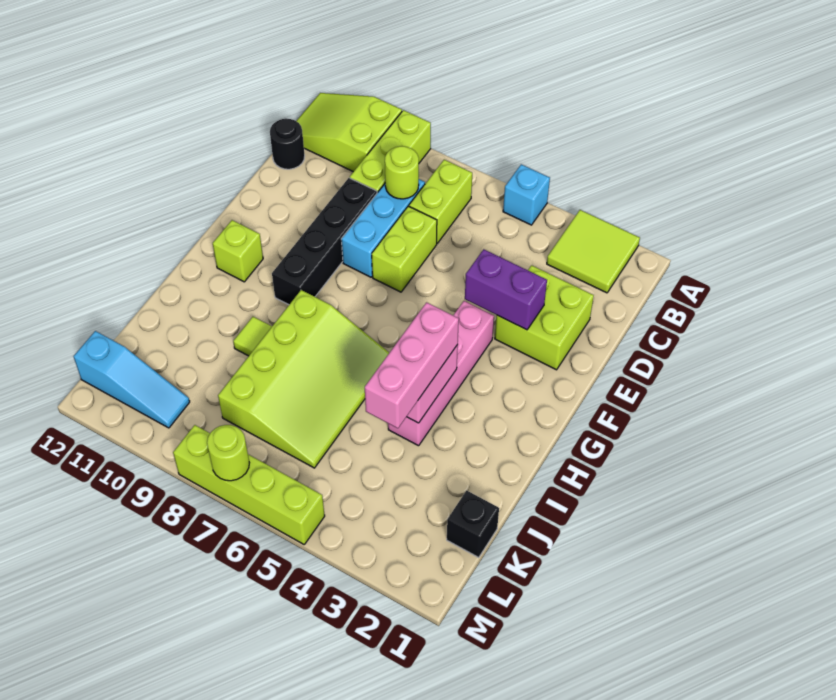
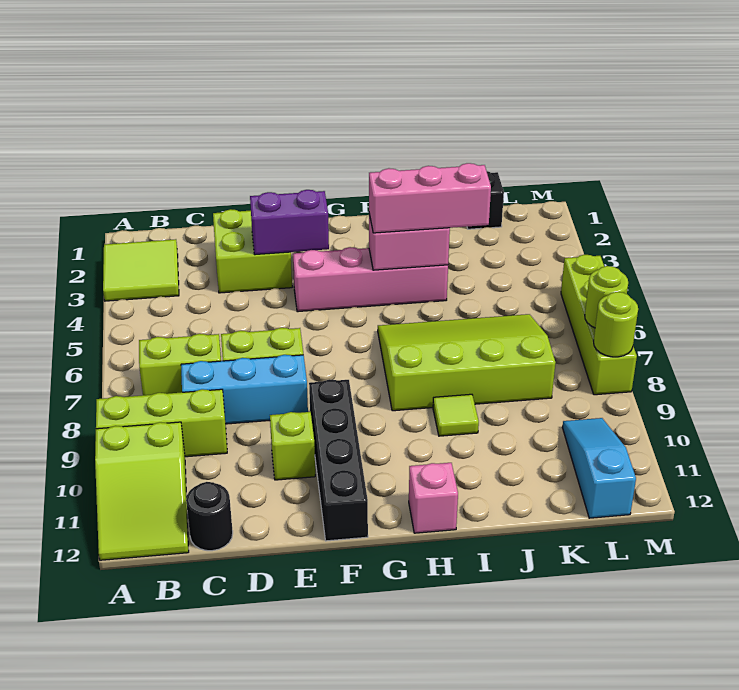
cyan brick A5 level 1 -> none
lime round brick C8 level 2 -> lime round brick M8 level 2
black brick D9:G9 level 1 -> black brick F9:F12 level 1
purple brick E3:E4 level 2 -> purple brick E3:F3 level 2
lime brick G11 level 1 -> lime brick E10 level 1
none -> pink brick H12 level 1

